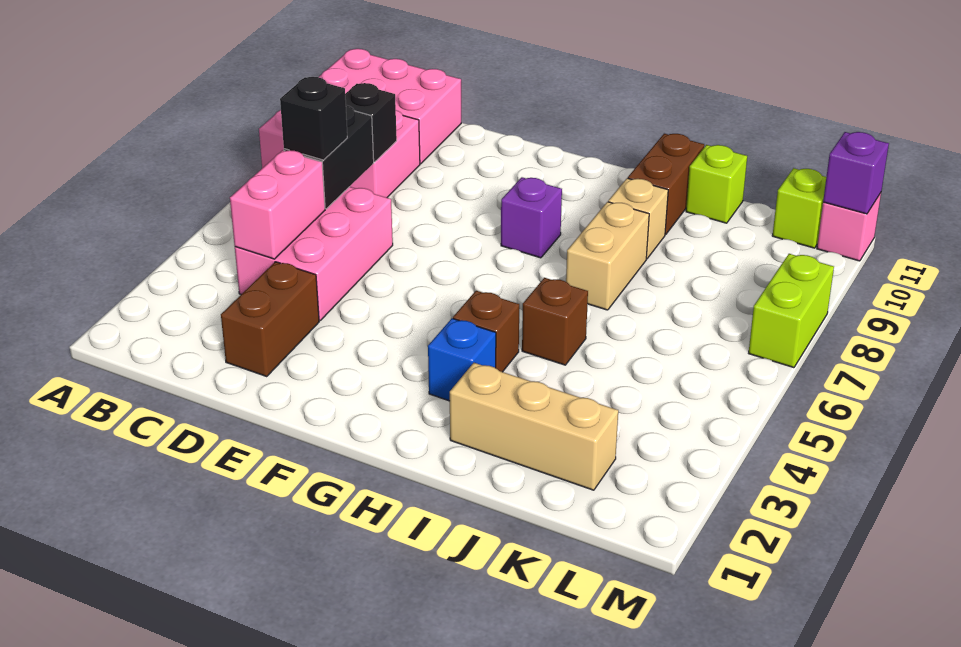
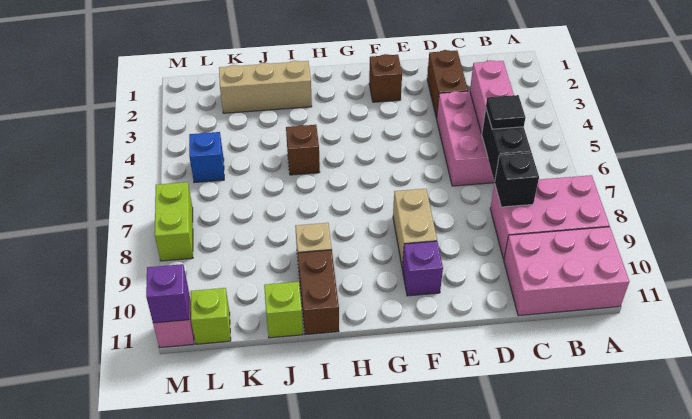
black brick C6 level 3 -> black tile C6 level 3
purple brick G8 level 1 -> purple brick F10 level 1
blue brick H3 level 1 -> blue brick L5 level 1
brown brick H4 level 1 -> brown brick F2 level 1
tan brick I7:I8 level 1 -> tan brick F8:F9 level 1

